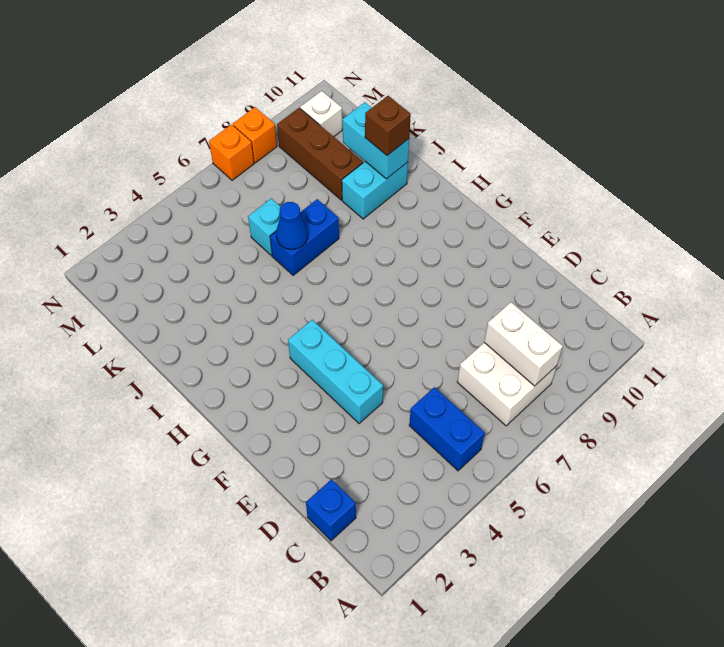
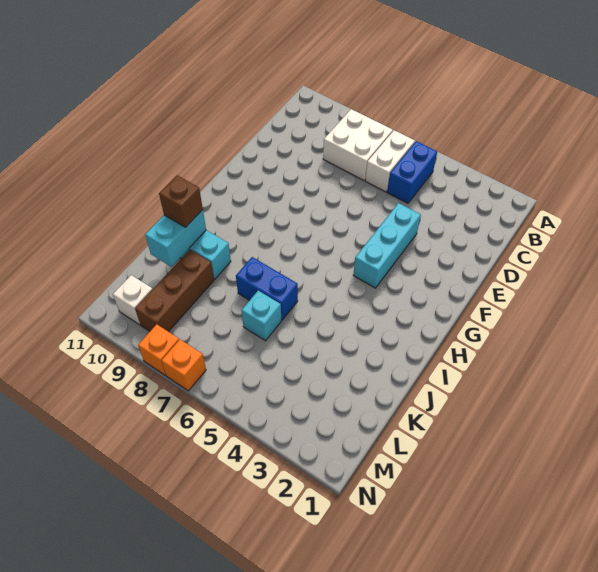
white brick B8:C8 level 2 -> white brick B6:C6 level 1
blue brick C1 level 1 -> none
blue cone J6 level 2 -> none

